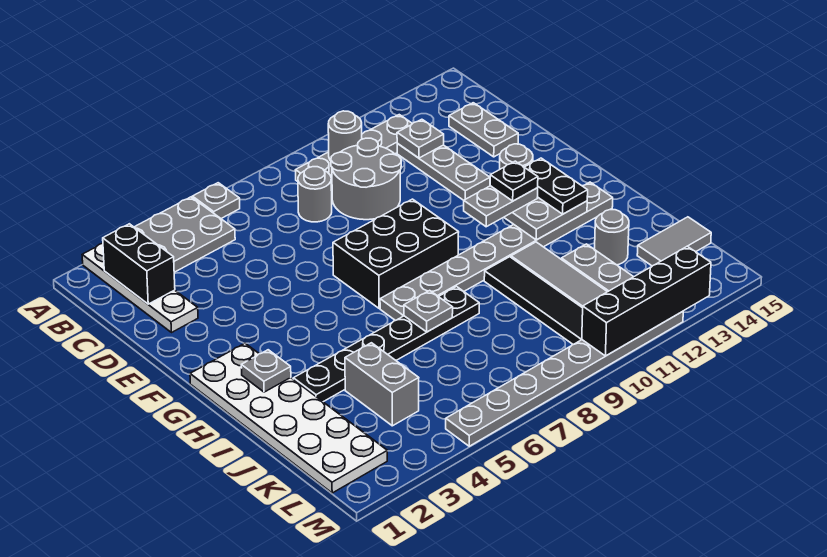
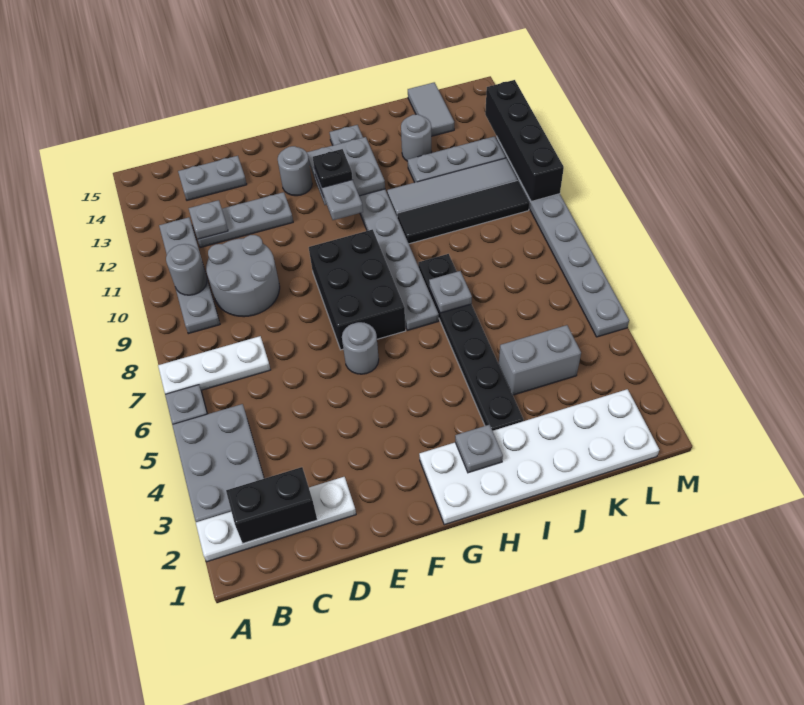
none -> white plate A7:C7 level 1
grey round brick C8 level 1 -> grey round brick F6 level 1
black plate G13:H13 level 3 -> none

